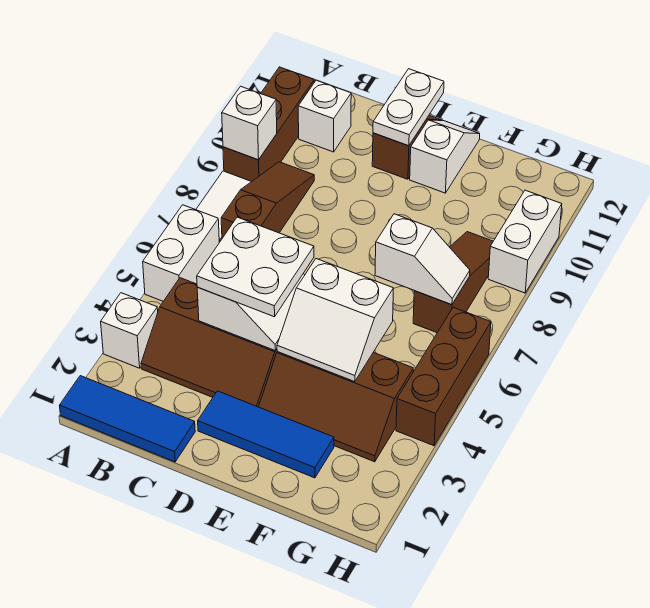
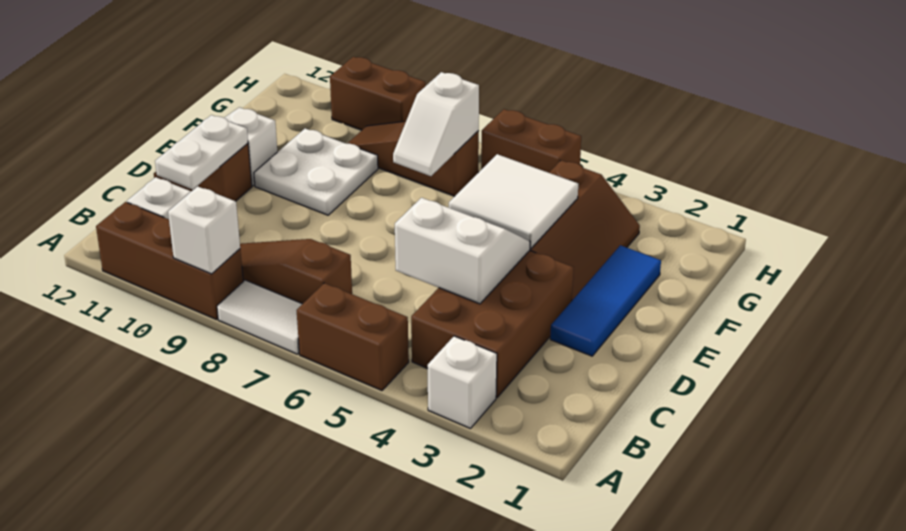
blue tile A1:C1 level 1 -> none
white brick A5:A6 level 1 -> brown brick A5:A6 level 1
brown slope B3:D4 level 1 top 4 -> brown brick B3:D4 level 1
white plate C4:D5 level 3 -> white plate E9:F10 level 1
white plate D11:D12 level 2 -> white plate C11:D11 level 2
white slope E4:F5 level 2 top 5 -> white tile E4:F5 level 2
white slope F7:G7 level 2 top F -> white slope F7:G7 level 2 top G
brown brick H4:H6 level 1 -> brown brick H5:H6 level 1
white brick H9:H10 level 1 -> brown brick H9:H10 level 1

